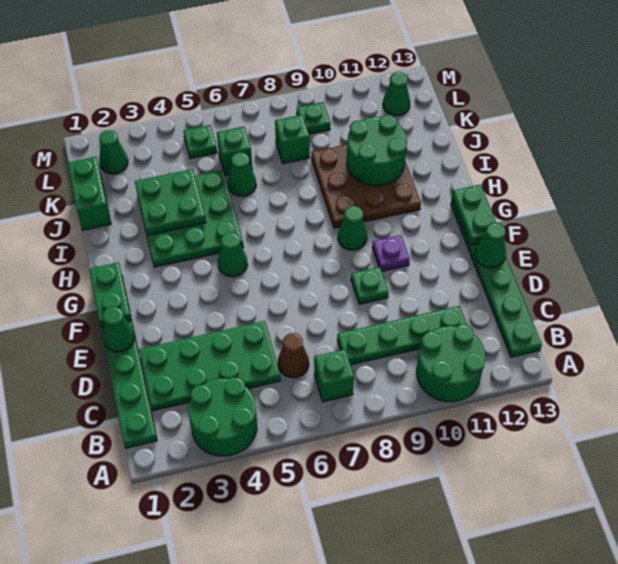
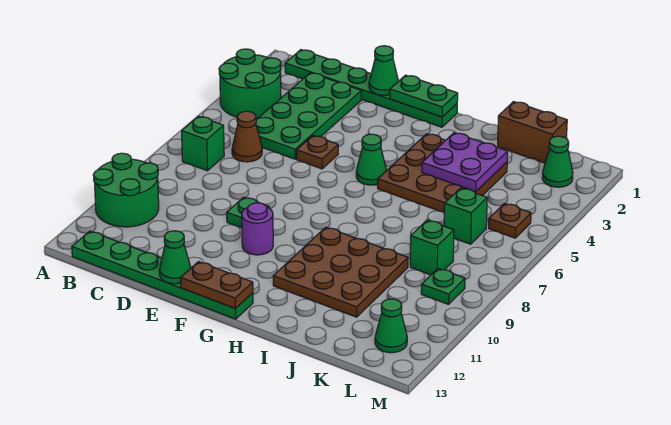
green plate C8:C11 level 1 -> none
none -> brown plate E5 level 1
purple plate F10 level 1 -> purple round brick F10 level 1
green plate F13:G13 level 2 -> brown plate F13:G13 level 2
green cone G9 level 1 -> none
green plate H3:J5 level 1 -> brown plate H3:J5 level 1
green plate I3:J4 level 2 -> purple plate I3:J4 level 2
green round brick I10:J11 level 2 -> none
green brick J1:K1 level 1 -> brown brick J1:K1 level 1
green cone J6 level 1 -> none
green plate L5 level 1 -> brown plate L5 level 1

